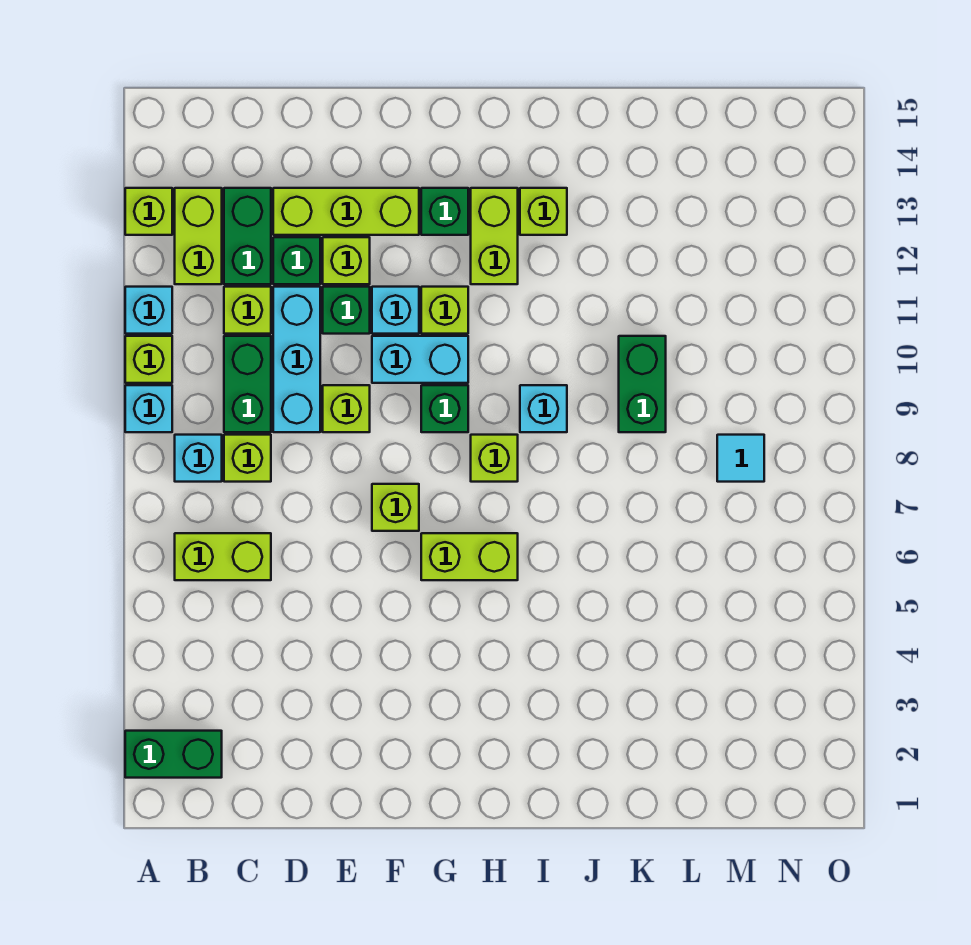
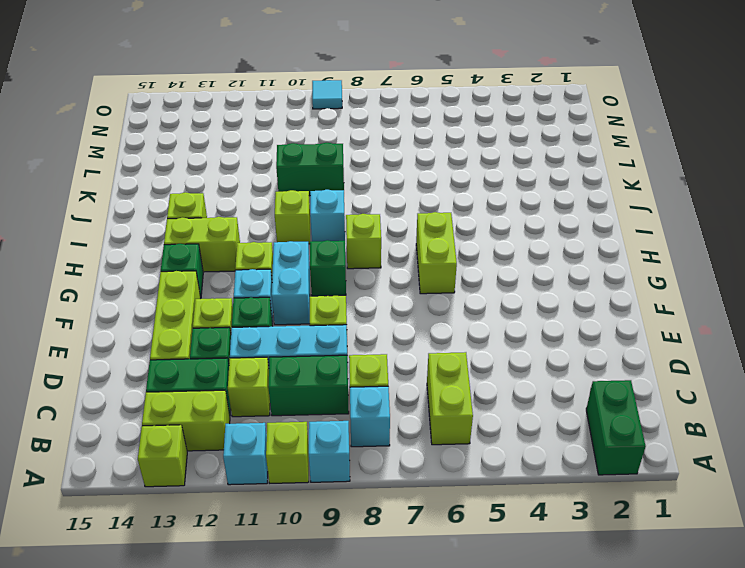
lime brick F7 level 1 -> lime brick I10 level 1
cyan tile M8 level 1 -> cyan tile O9 level 1

